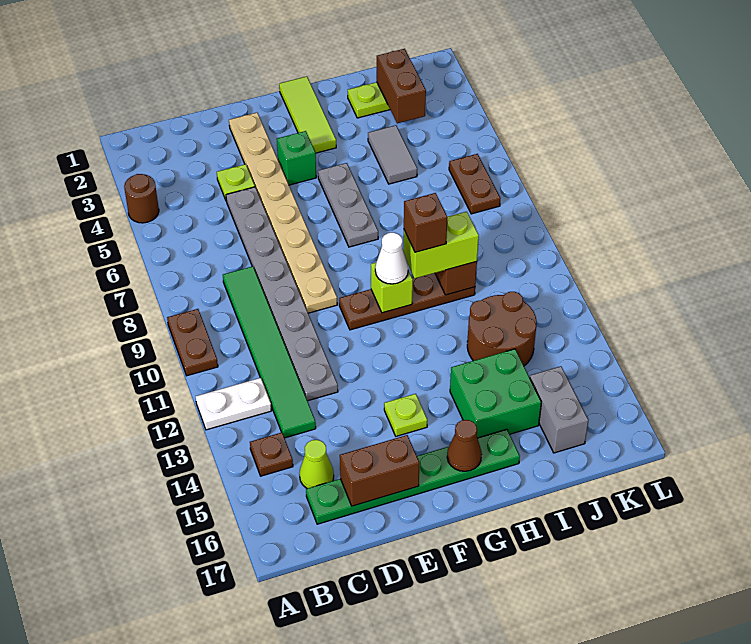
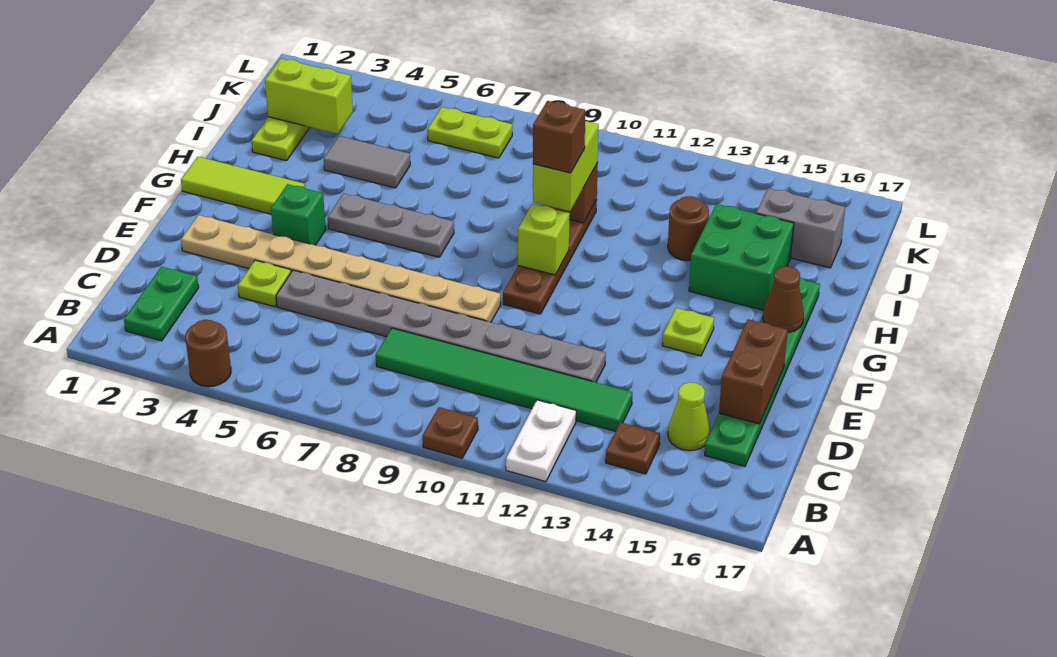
brown plate A9:A10 level 1 -> brown plate A10 level 1
none -> green plate B2:C2 level 1
white cone G10 level 3 -> none
brown round brick I12:J13 level 1 -> brown round brick I13 level 1
brown brick J2:J3 level 2 -> lime brick J2:J3 level 2
brown plate K6:K7 level 1 -> lime plate K6:K7 level 1

